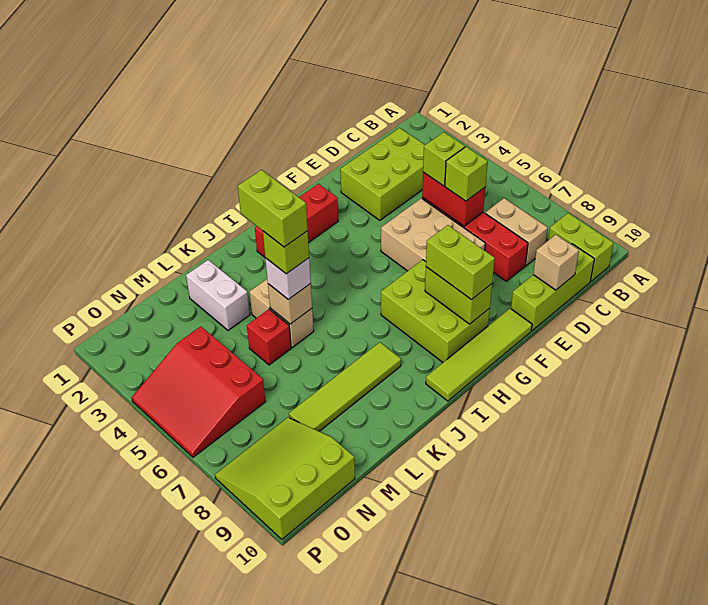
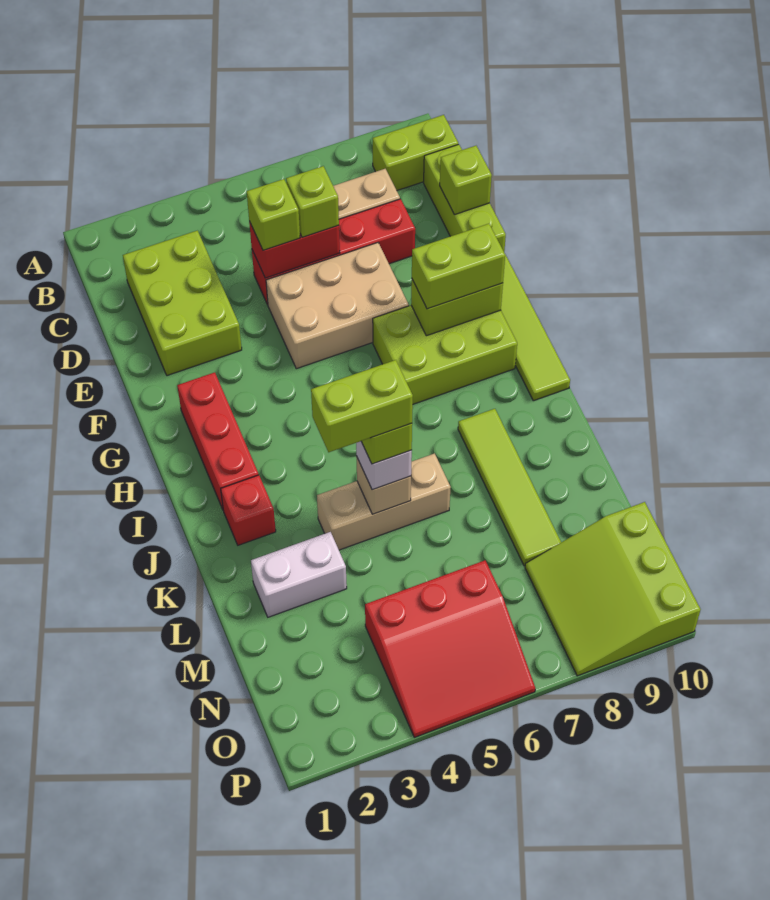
tan brick D10 level 2 -> lime brick D10 level 2
tan brick K4:K5 level 1 -> tan brick K4:K6 level 1
red brick L5 level 1 -> red brick J2 level 1

